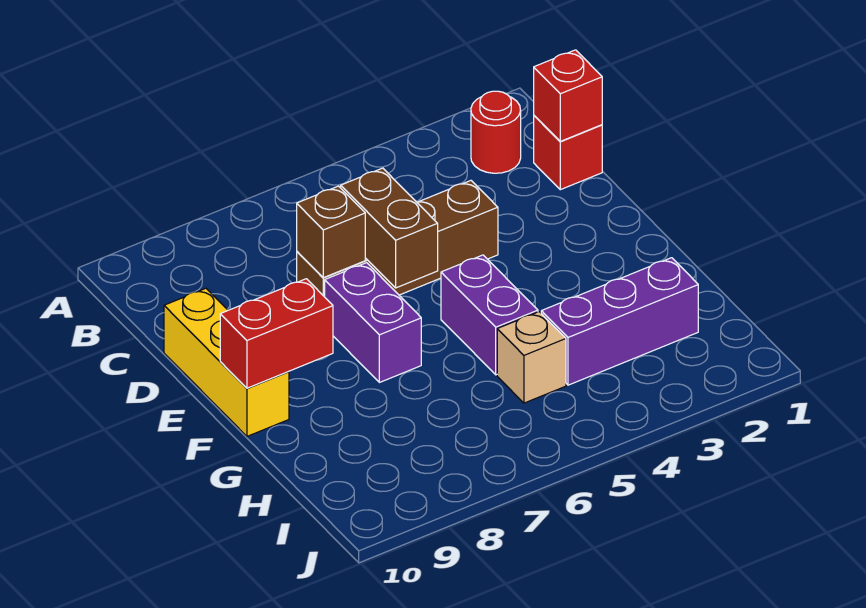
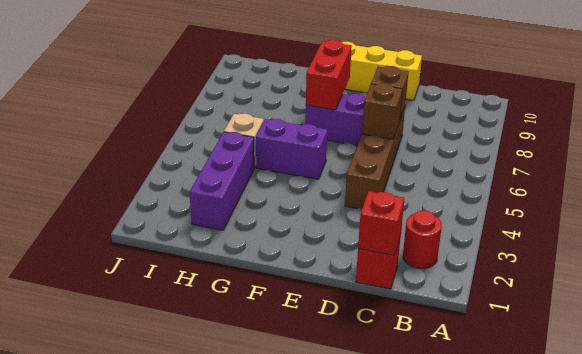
brown brick D6:E6 level 2 -> brown brick D6 level 2
red brick F9:F10 level 2 -> red brick F7:F8 level 2

